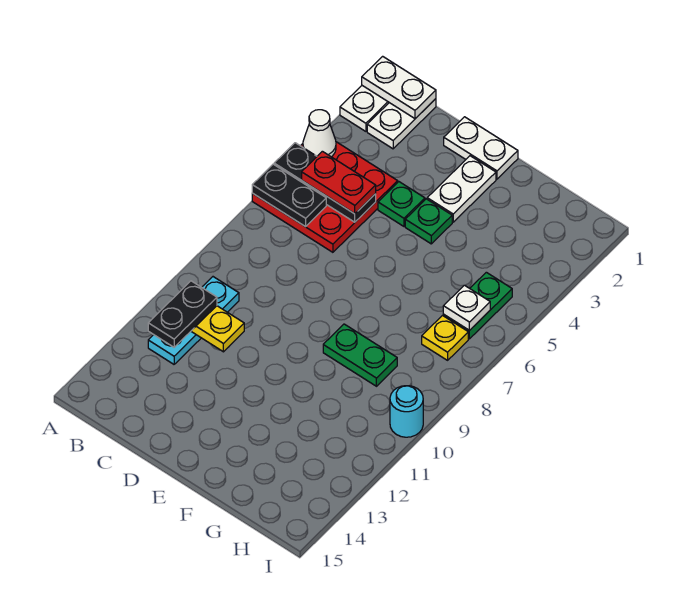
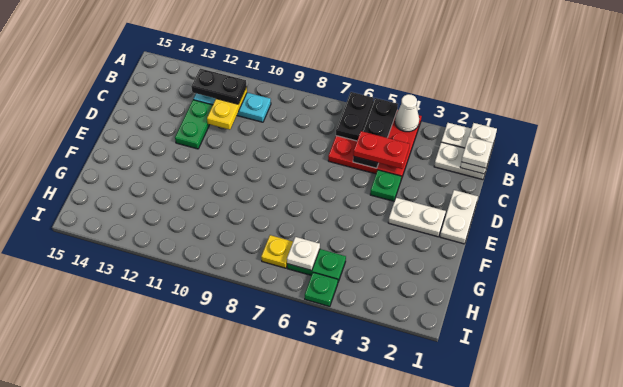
none -> white plate B1 level 3
red plate B5:C5 level 3 -> red plate C4:C5 level 3
green plate E4 level 1 -> green plate I5 level 1
green plate F9:G9 level 1 -> green plate C12:D12 level 1
cyan round brick I10 level 1 -> none

